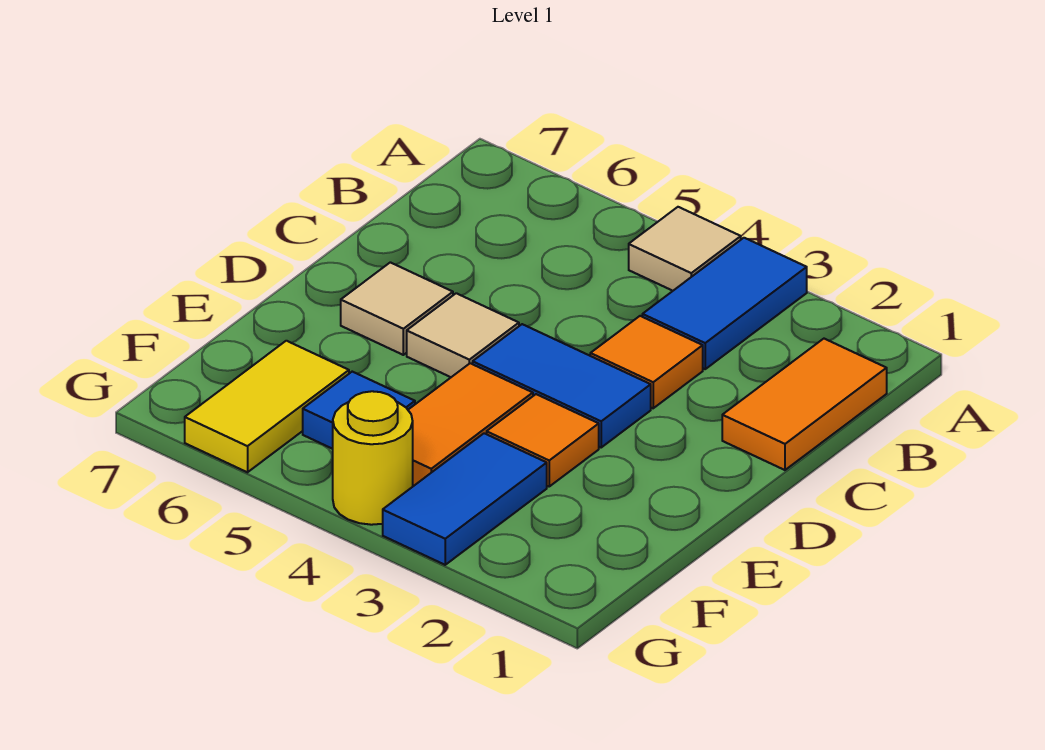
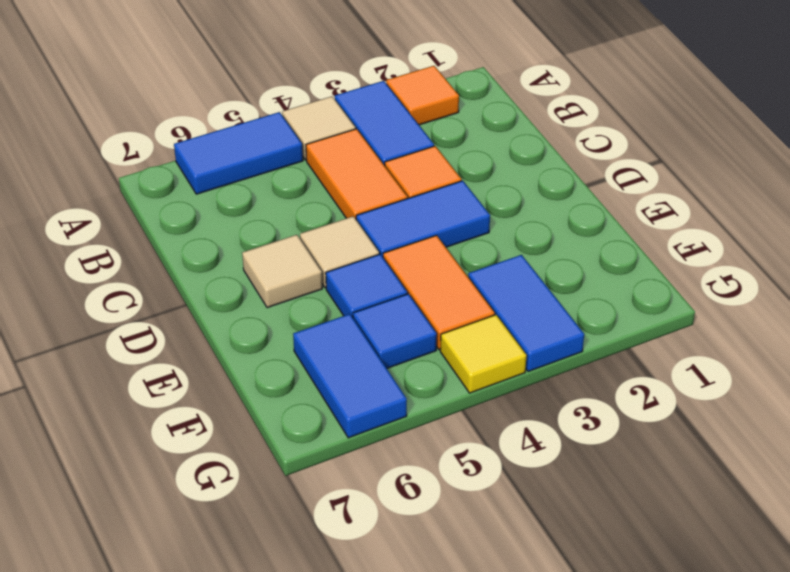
none -> blue tile A5:A6 level 1
orange tile B1:C1 level 1 -> orange tile B4:C4 level 1
orange tile E3 level 1 -> orange tile A2 level 1
none -> blue tile E5 level 1
yellow tile F6:G6 level 1 -> blue tile F6:G6 level 1
yellow round brick G4 level 1 -> yellow tile G4 level 1

